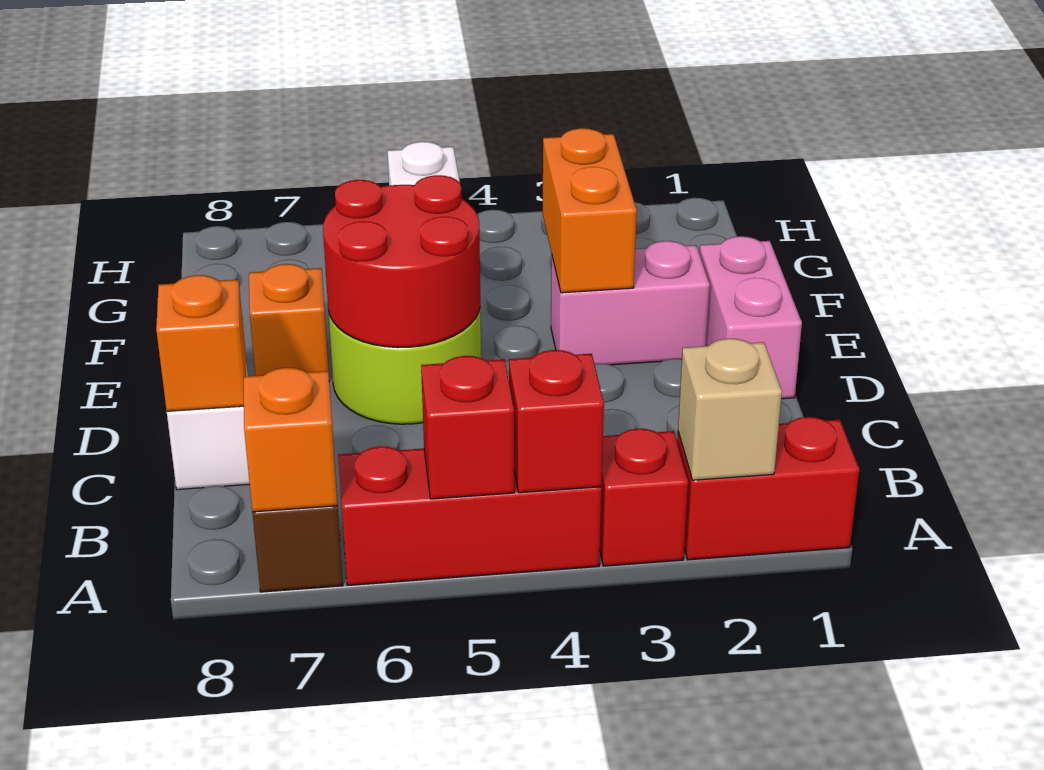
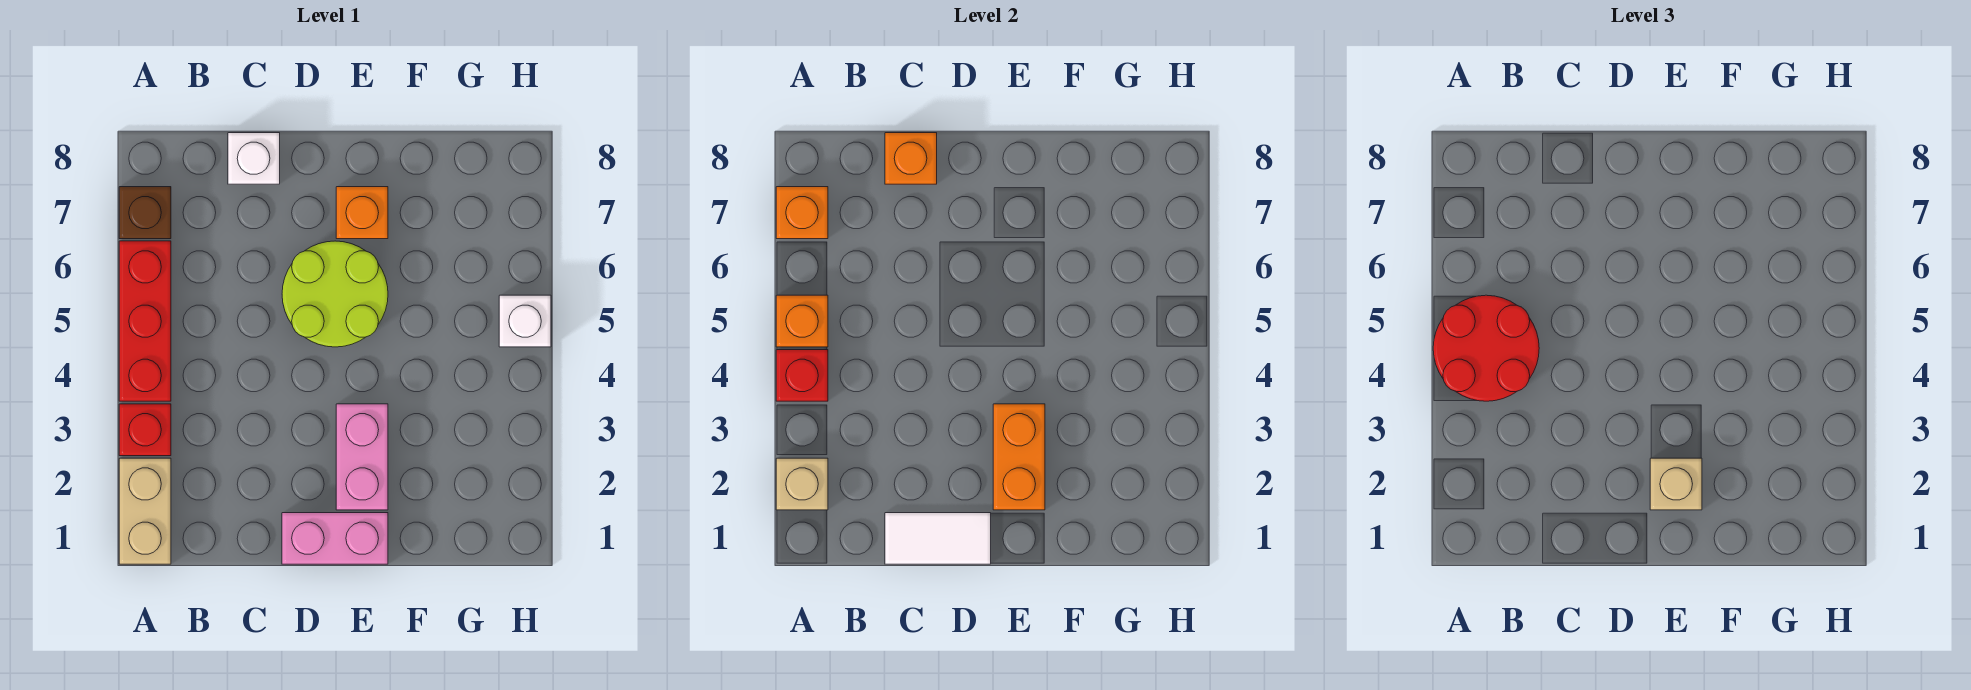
red brick A1:A2 level 1 -> tan brick A1:A2 level 1
red brick A5 level 2 -> orange brick A5 level 2
none -> white tile C1:D1 level 2
red round brick D5:E6 level 2 -> red round brick A4:B5 level 3
none -> tan brick E2 level 3
orange brick E3:F3 level 2 -> orange brick E2:E3 level 2

